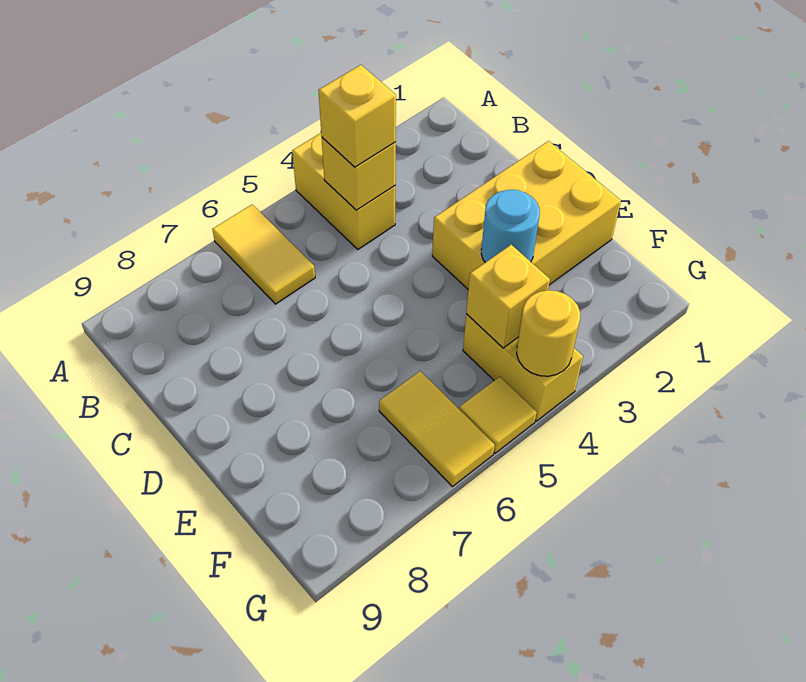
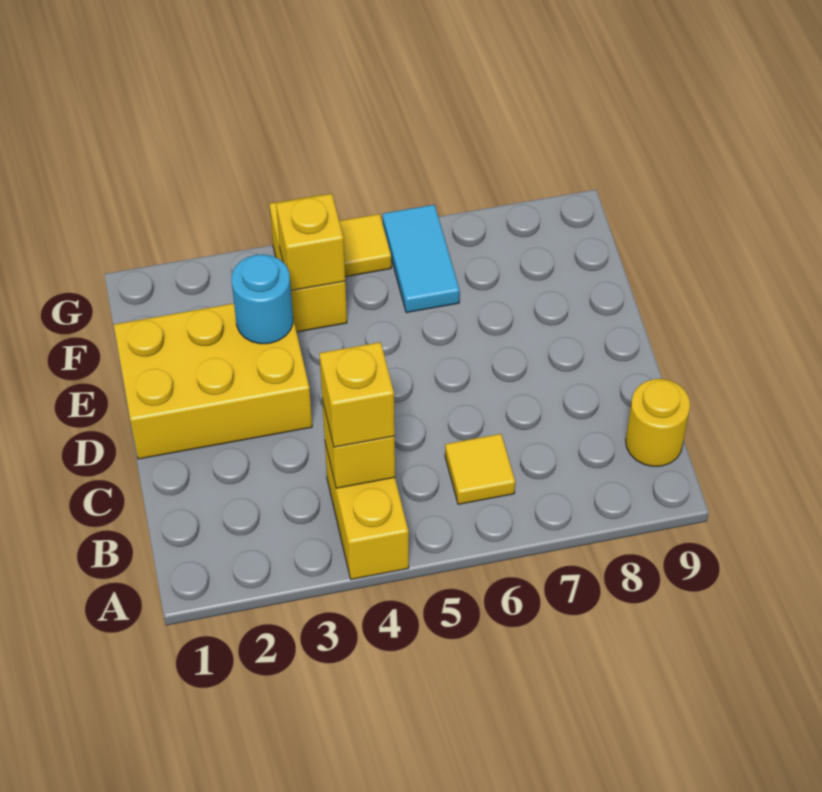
yellow tile A6:B6 level 1 -> yellow tile B6 level 1
yellow tile F6:G6 level 1 -> cyan tile F6:G6 level 1
yellow round brick G4 level 2 -> yellow round brick B9 level 1

